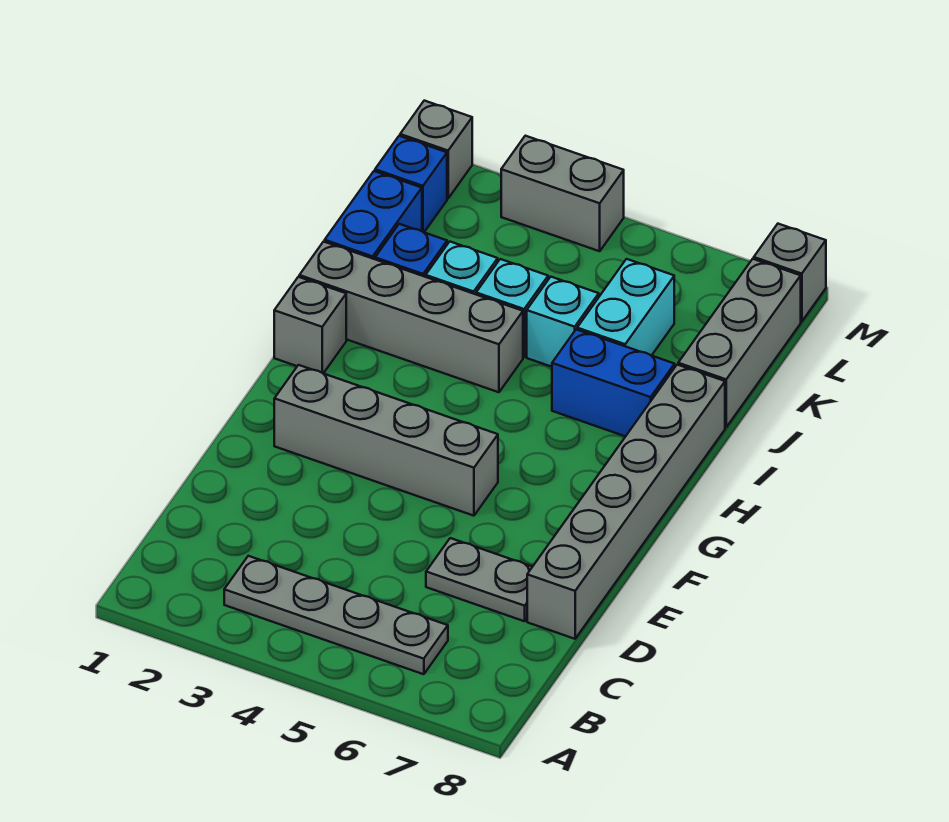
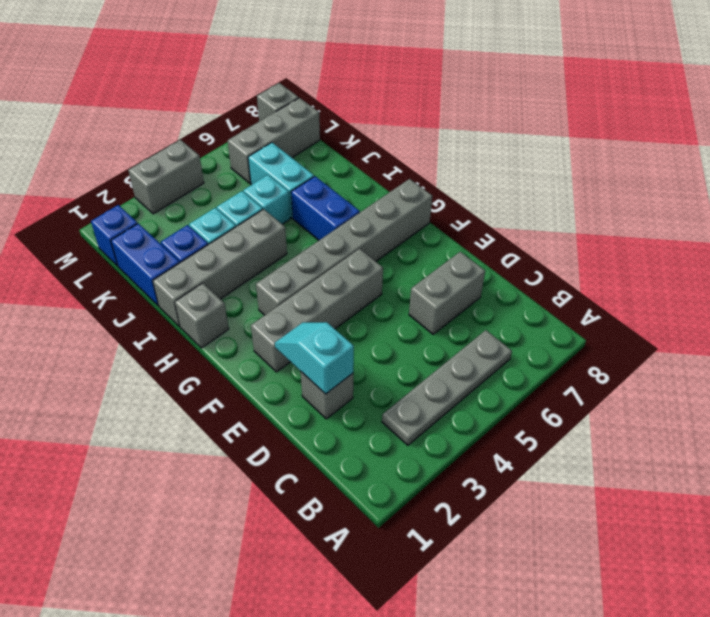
none -> cyan slope D2:E2 level 2 top D
grey plate D6:D7 level 1 -> grey brick D6:D7 level 1
grey brick D8:I8 level 1 -> grey brick G3:G8 level 1
blue brick I6:I7 level 1 -> blue brick H6:I6 level 1
grey brick J8:L8 level 1 -> grey brick L6:L8 level 1
grey brick M1 level 1 -> grey brick D2 level 1

